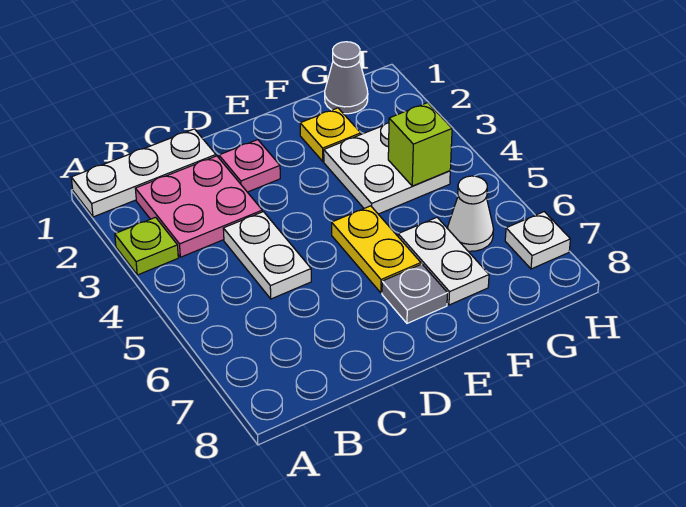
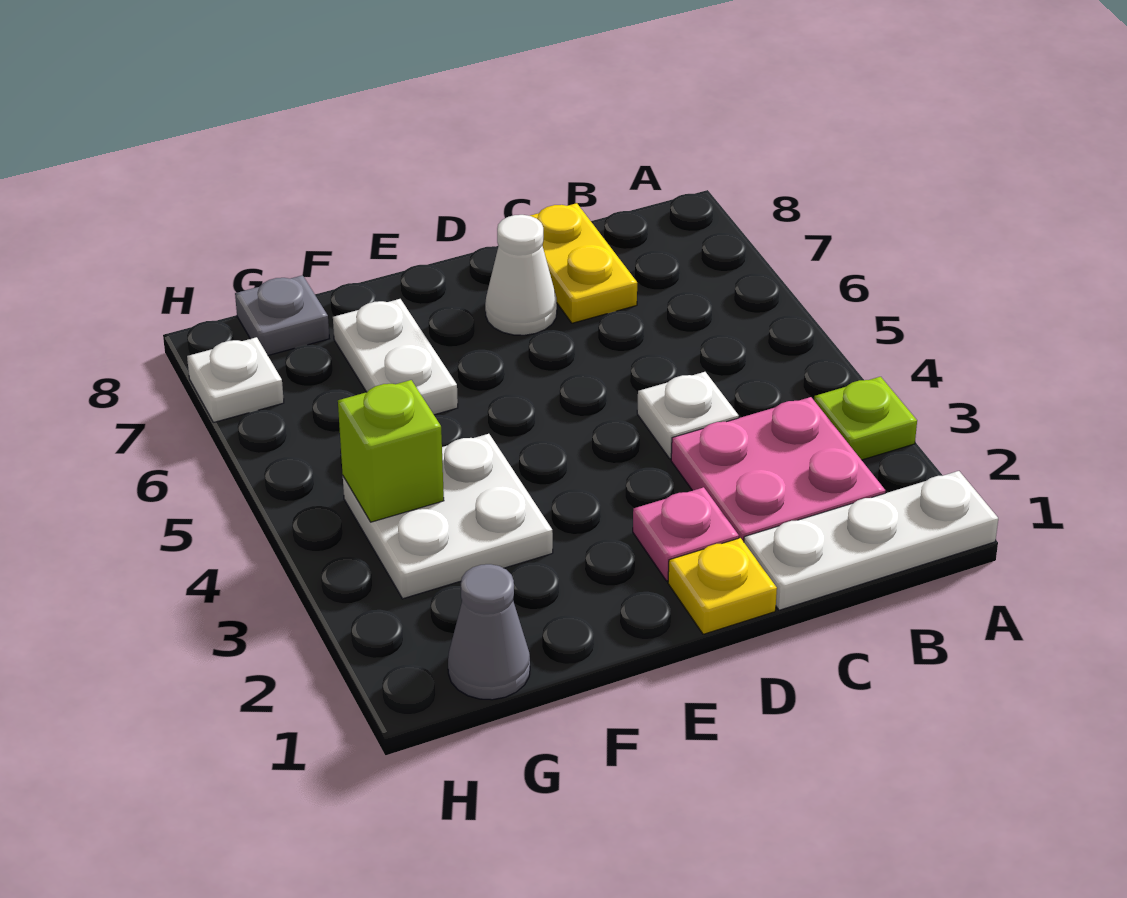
white plate C4:C5 level 1 -> white plate C4 level 1
yellow plate E5:E6 level 1 -> yellow plate C7:C8 level 1
grey plate E7 level 1 -> grey plate G8 level 1
yellow plate F2 level 1 -> yellow plate D1 level 1
white cone G6 level 1 -> white cone D7 level 1

